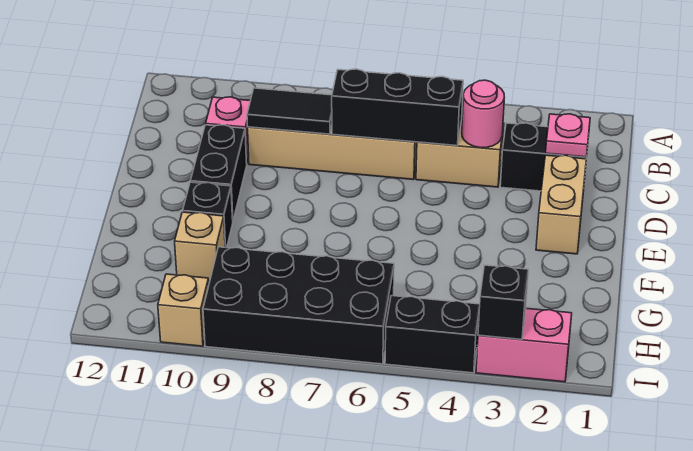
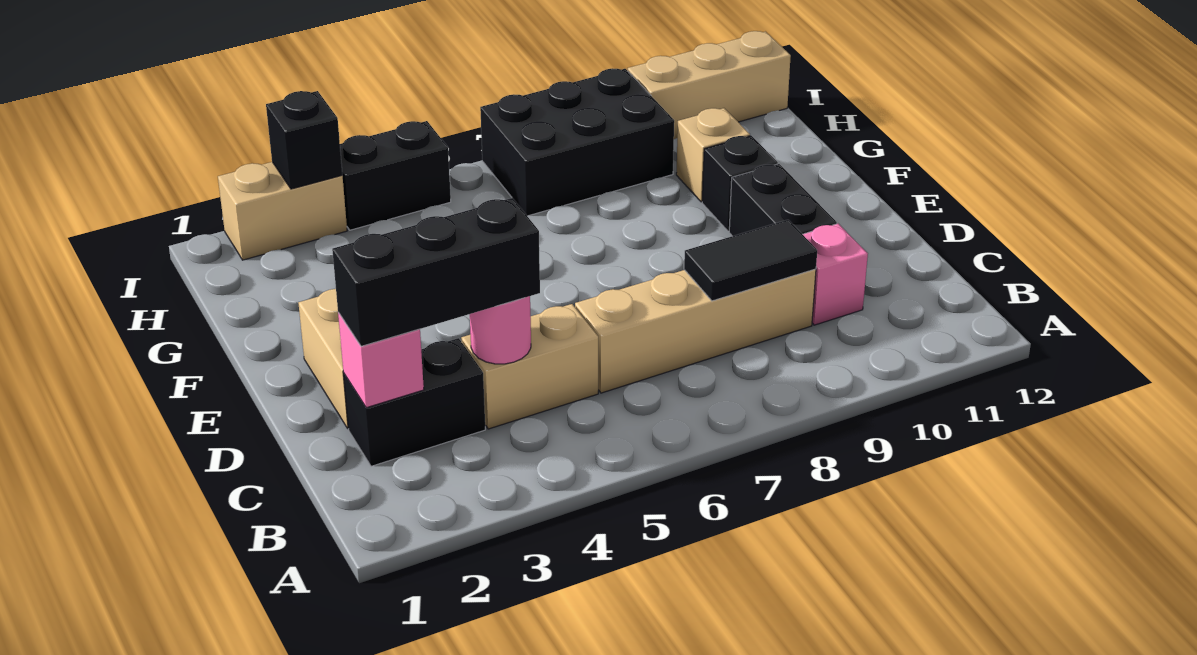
pink plate C2 level 2 -> pink brick C2 level 2
black brick C5:C7 level 2 -> black brick C2:C4 level 3
black brick H6:I9 level 1 -> black brick H7:I9 level 1
pink brick I2:I3 level 1 -> tan brick I2:I3 level 1
tan brick I10 level 1 -> tan brick I10:I12 level 1

